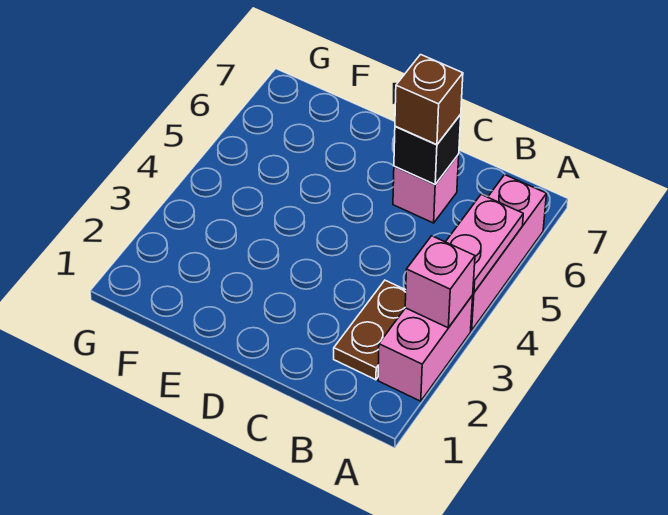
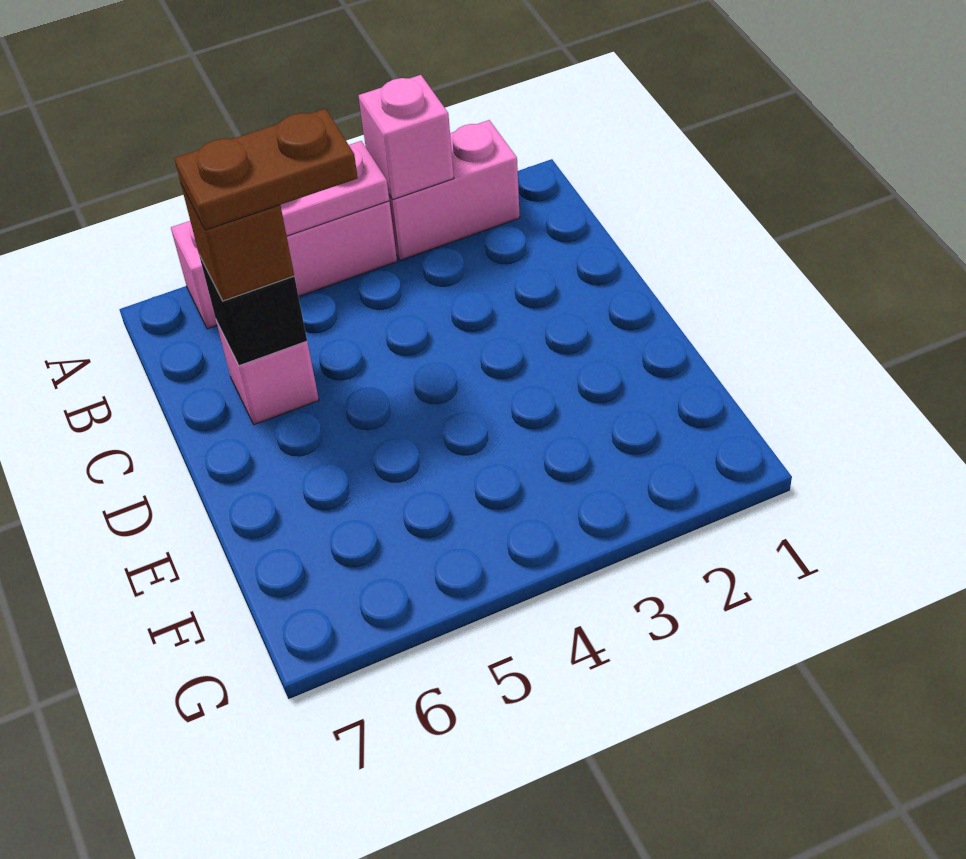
brown plate B2:B3 level 1 -> brown plate C5:C6 level 4

